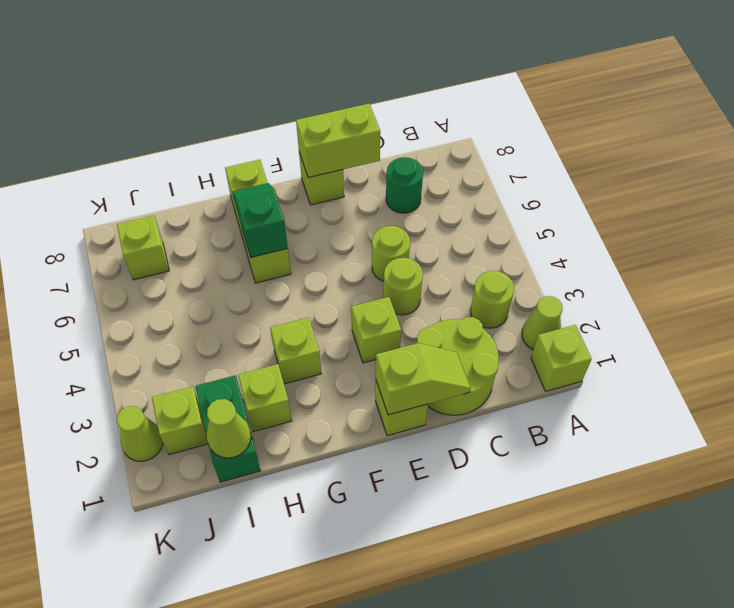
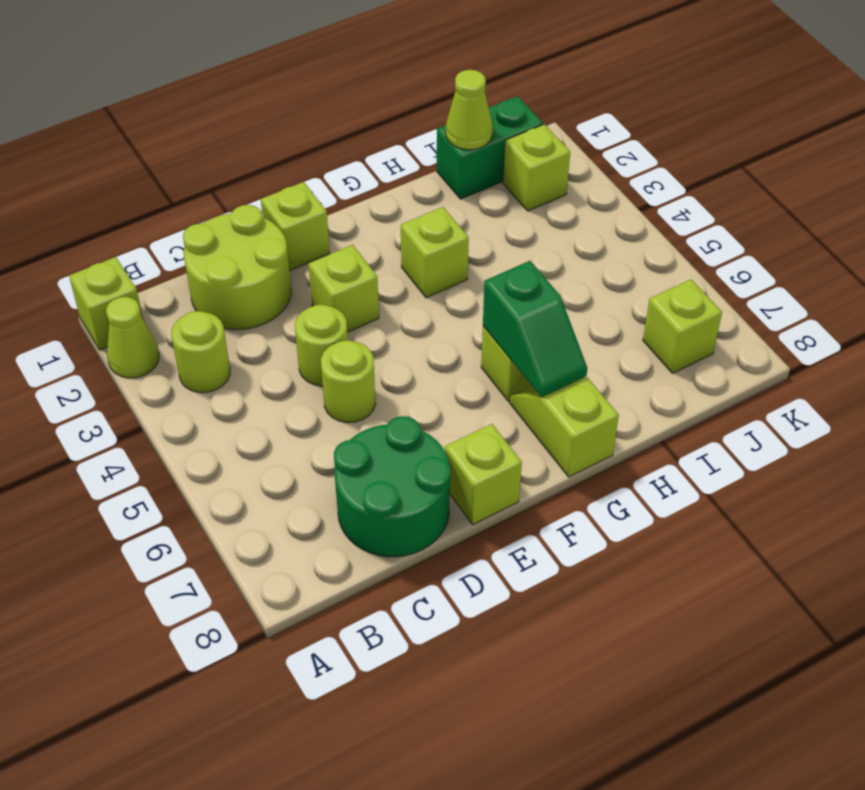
green round brick C7 level 1 -> green round brick C7:D8 level 1
lime slope D1:E1 level 2 top E -> none
lime brick D8:E8 level 2 -> none
lime brick H2 level 1 -> none
green brick I1:I2 level 1 -> green brick I1:J1 level 1
lime cone K2 level 1 -> none

